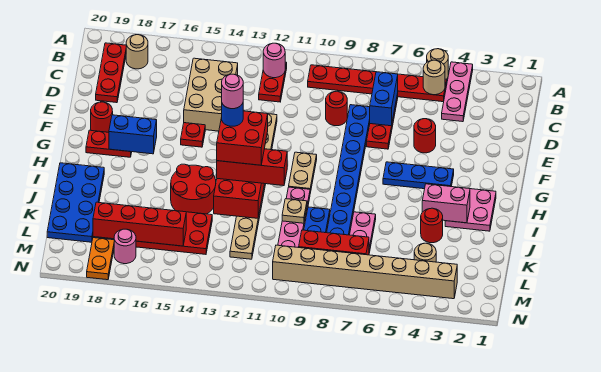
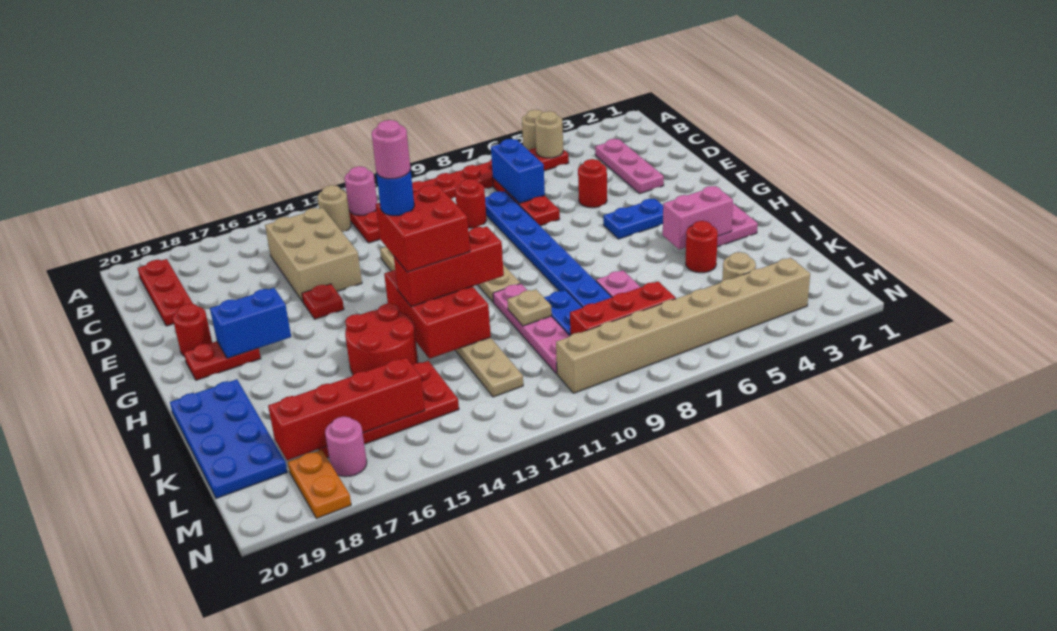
pink plate A4:C4 level 1 -> pink plate C3:E3 level 1
tan round brick B18 level 1 -> tan round brick B13 level 1
blue plate G4:G6 level 1 -> blue plate G4:G5 level 1

